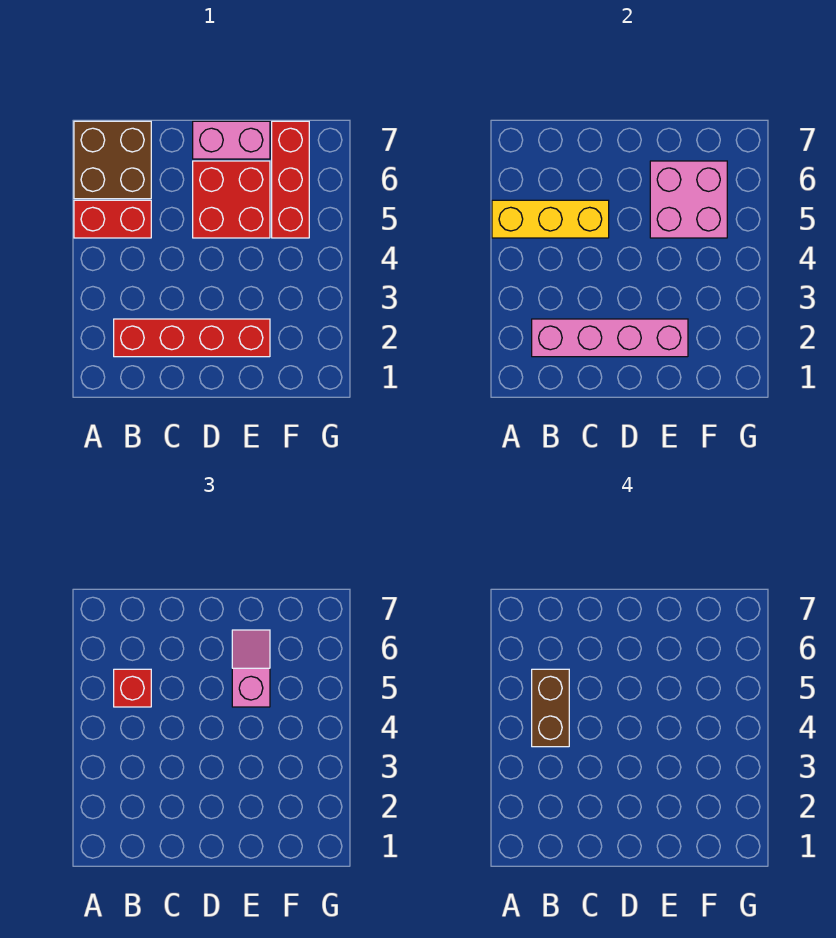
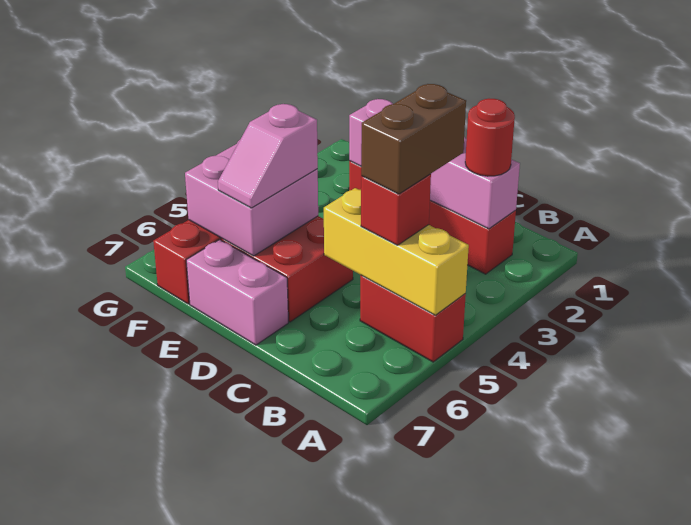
brown brick A6:B7 level 1 -> none
none -> red round brick B2 level 3

